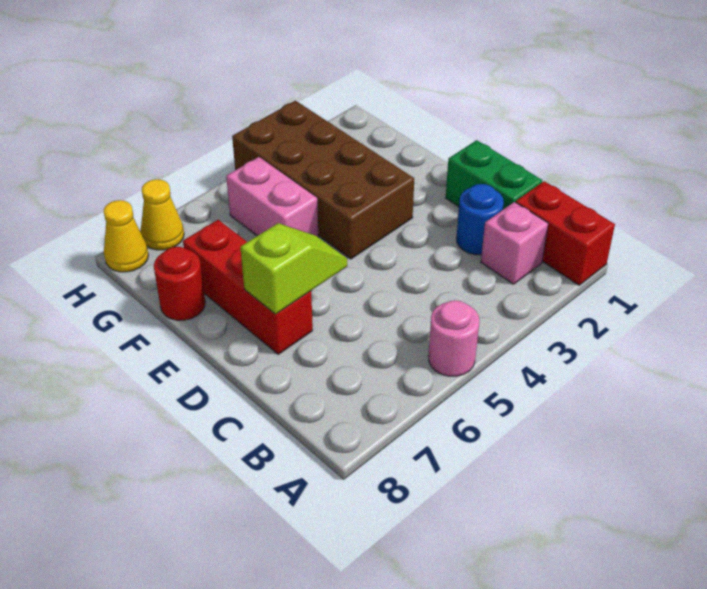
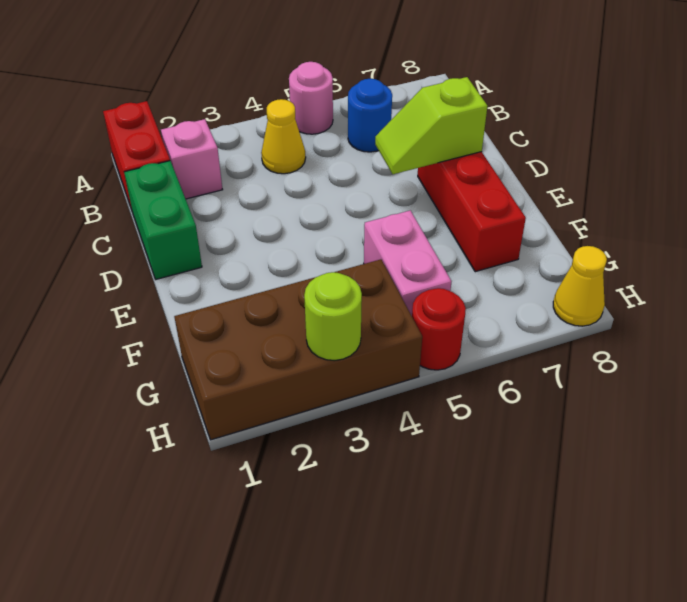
blue round brick C2 level 1 -> blue round brick B6 level 1
brown brick E3:H4 level 1 -> brown brick G1:H4 level 1
red round brick F8 level 1 -> red round brick H5 level 1
none -> lime round brick H3 level 2
yellow cone H7 level 1 -> yellow cone B4 level 1

